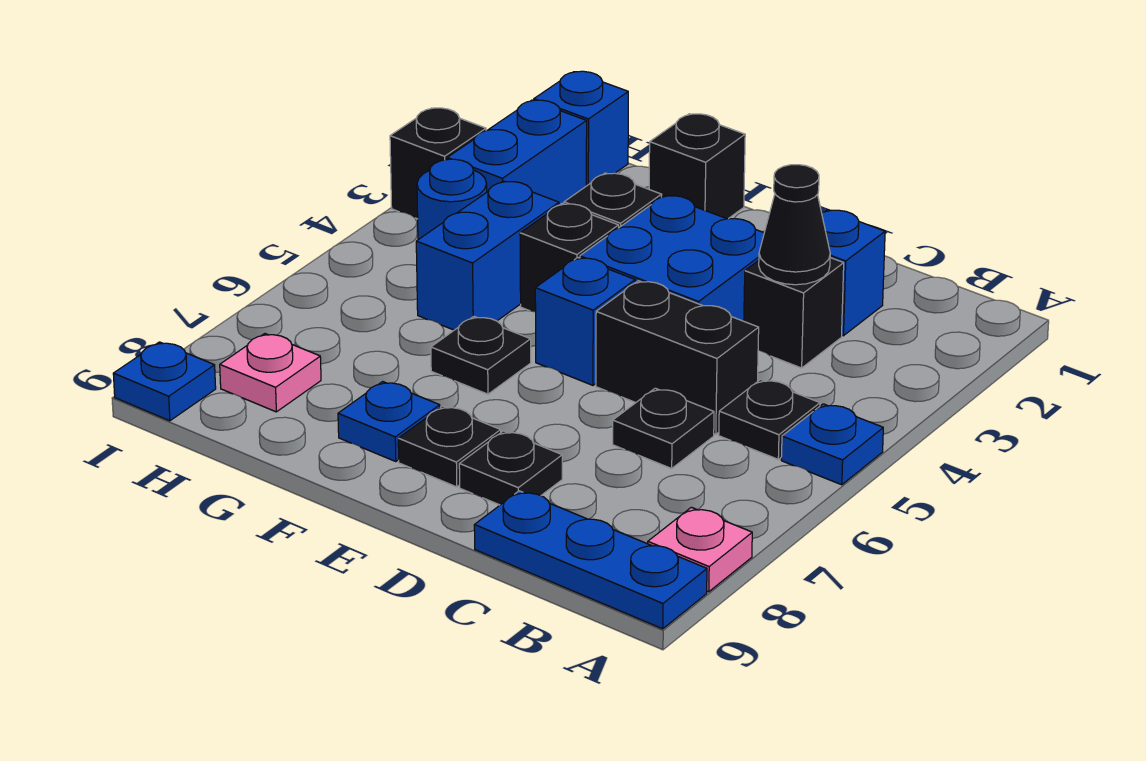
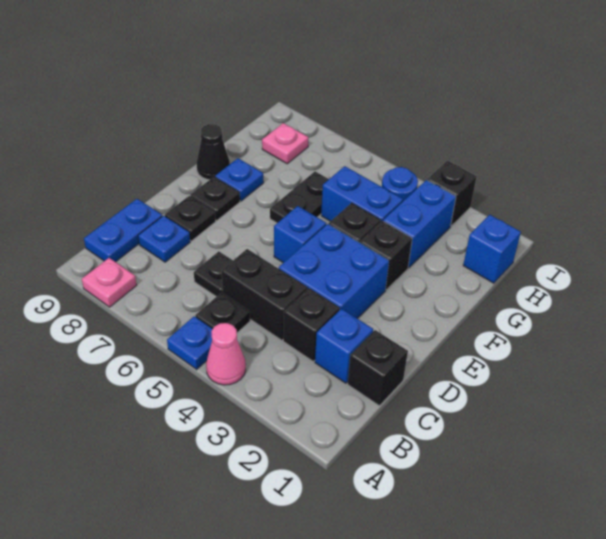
none -> pink cone A4 level 1
blue plate A9:C9 level 1 -> blue plate B9:C9 level 1
black cone C3 level 2 -> black cone F9 level 1
black brick C5:D5 level 1 -> black brick C4:C5 level 1
black brick F1 level 1 -> black brick C1 level 1
black plate F6 level 1 -> black plate F6:G6 level 1
blue brick H2:H3 level 1 -> blue brick G3:H3 level 1
blue plate I9 level 1 -> blue plate C8 level 1

